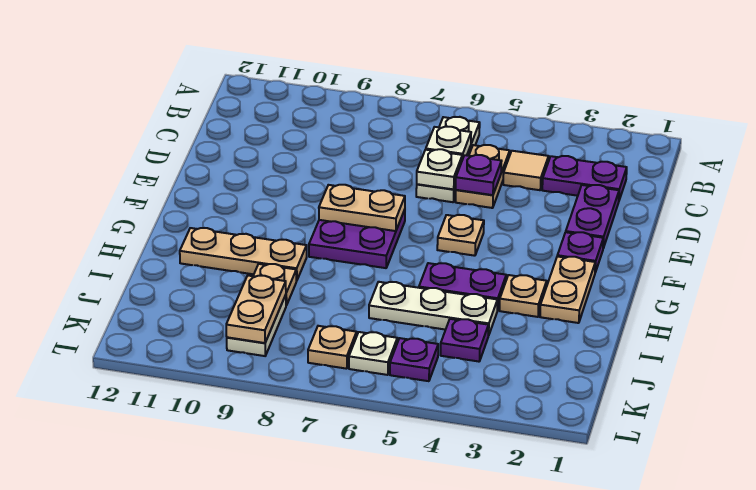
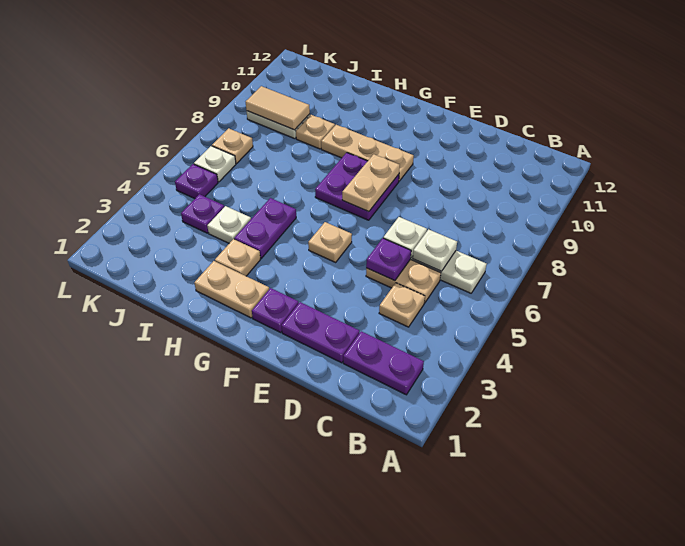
purple plate C2:C3 level 1 -> purple plate B2:C2 level 1
tan tile C4 level 1 -> tan plate C4 level 1
tan plate H9:H11 level 1 -> tan plate F9:H9 level 1
white plate I4:I6 level 1 -> white plate I4 level 1
tan plate J9:K9 level 2 -> tan tile J9:K9 level 2

